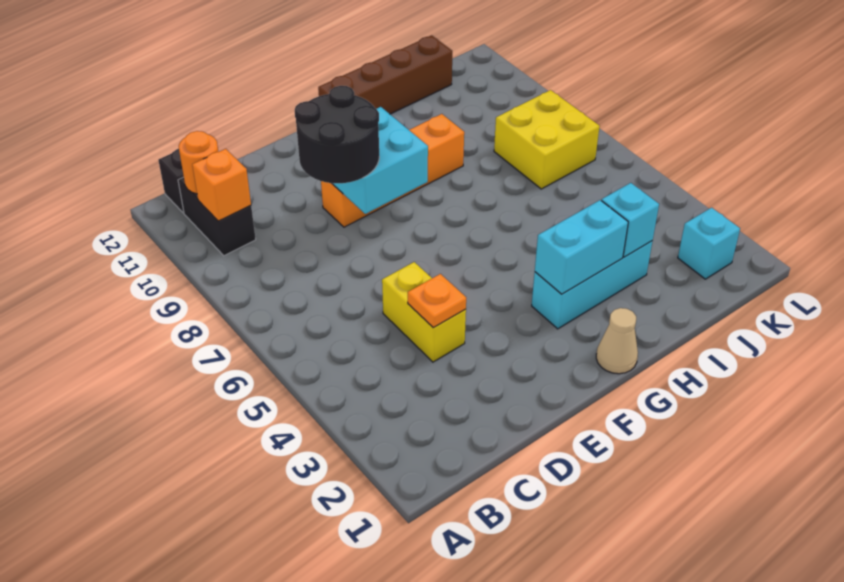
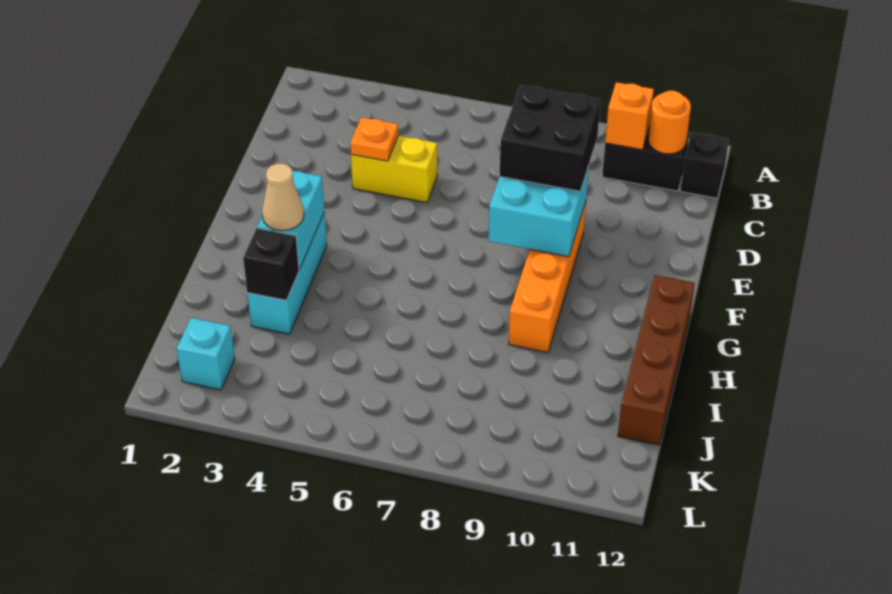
black round brick D8:E9 level 3 -> black brick D8:E9 level 3
tan cone G1 level 1 -> tan cone H3 level 3
cyan brick I3 level 2 -> black brick I3 level 2
yellow brick J7:K8 level 1 -> none

